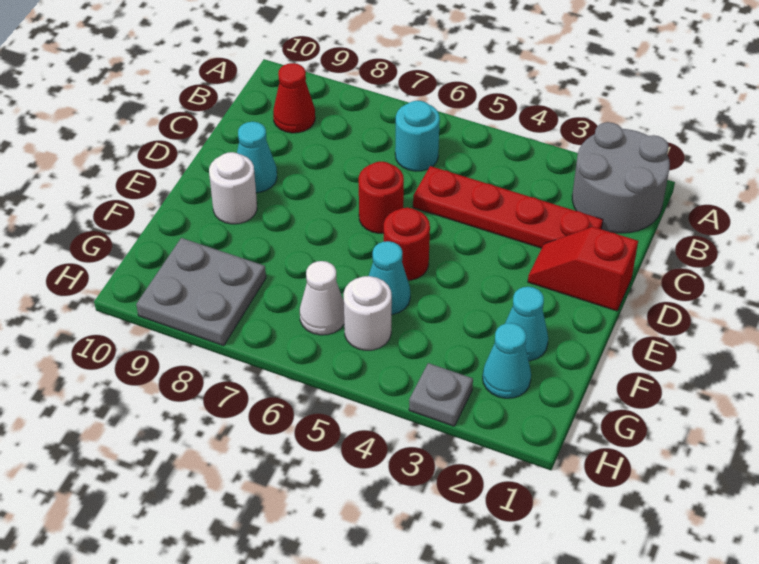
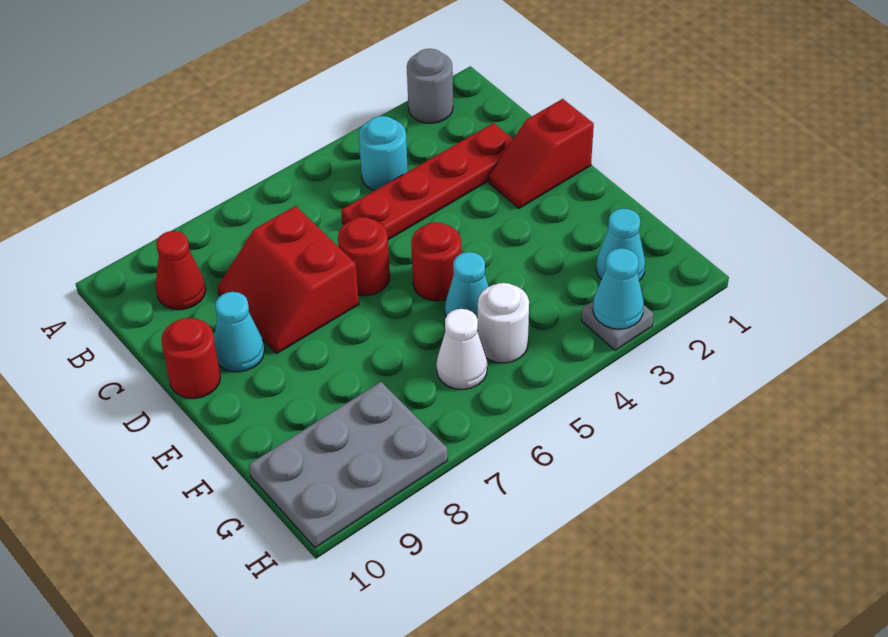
grey round brick A1:B2 level 1 -> grey round brick A2 level 1
cyan round brick B6 level 1 -> cyan round brick B4 level 1
none -> red slope C7:D8 level 1 top 7
none -> red round brick D10 level 1
white round brick E9 level 1 -> none
cyan cone F2 level 1 -> cyan cone H3 level 2
grey plate G8:H9 level 1 -> grey plate G8:H10 level 1

